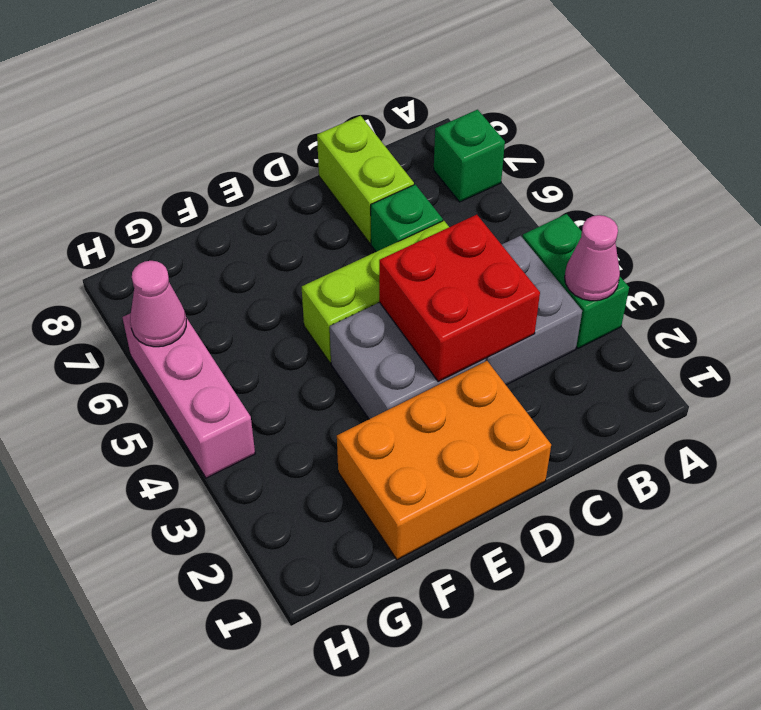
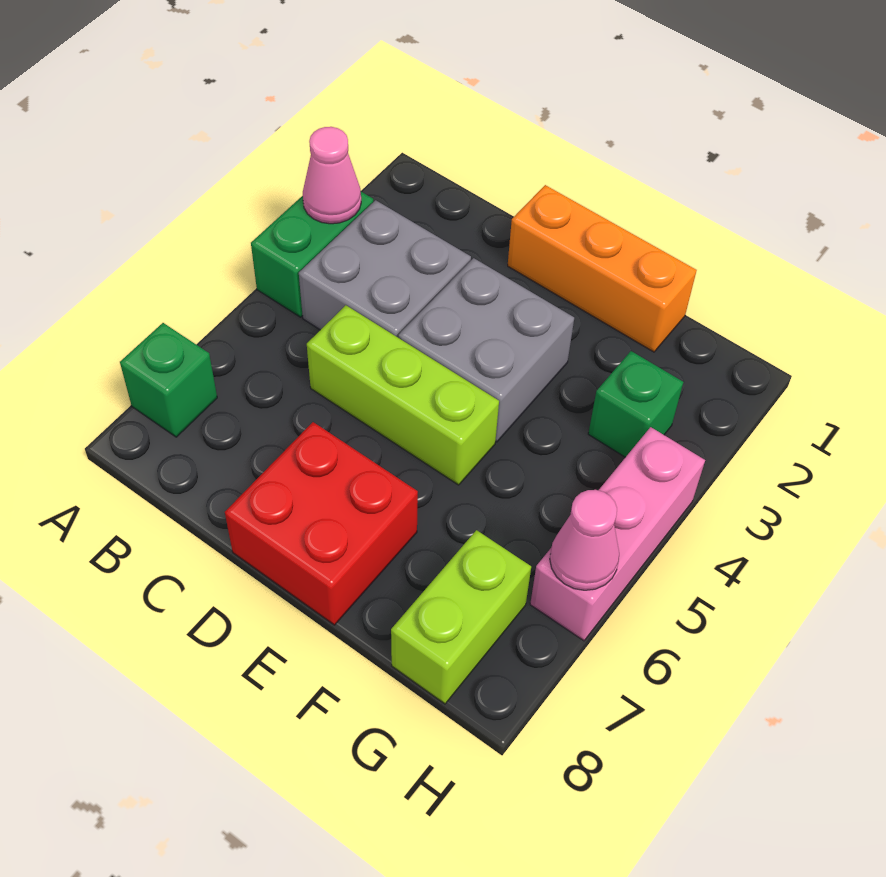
red brick C3:D4 level 2 -> red brick D7:E8 level 1
green brick C6 level 1 -> green brick G3 level 1
lime brick C7:C8 level 1 -> lime brick G7:G8 level 1
orange brick D1:F2 level 1 -> orange brick D1:F1 level 1

